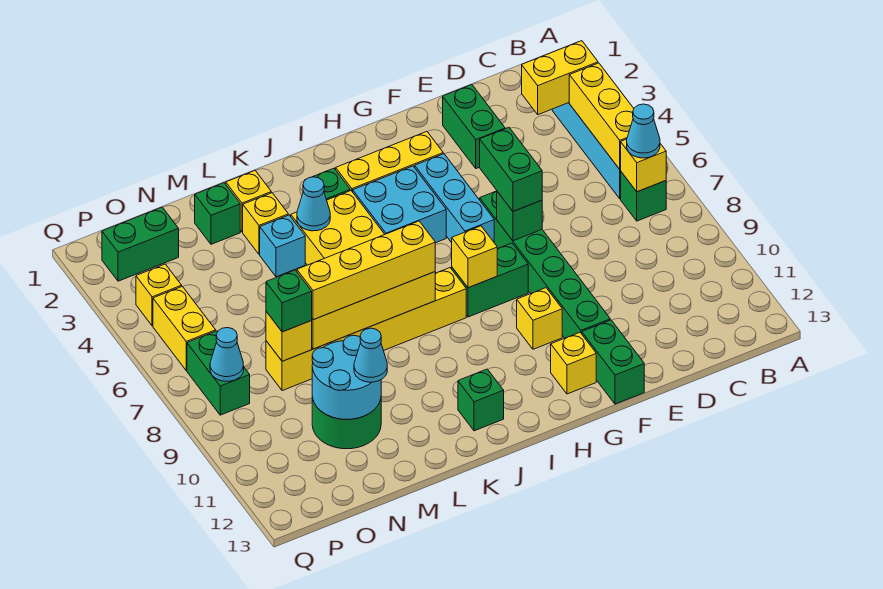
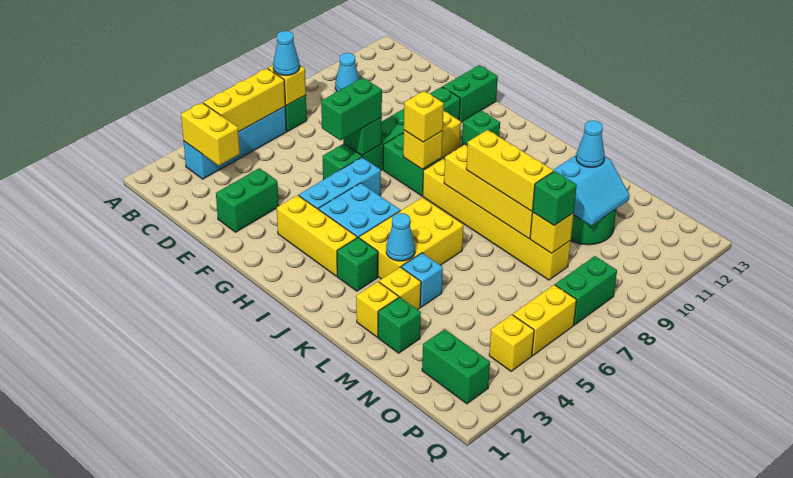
yellow brick G12 level 1 -> yellow brick H8 level 3
yellow brick J8:M8 level 3 -> yellow brick K8:M8 level 3
green brick J12 level 1 -> green brick H11 level 1
cyan round brick M10:N11 level 2 -> cyan slope M10:N11 level 2 top M
cyan cone P8 level 2 -> cyan cone B10 level 1

